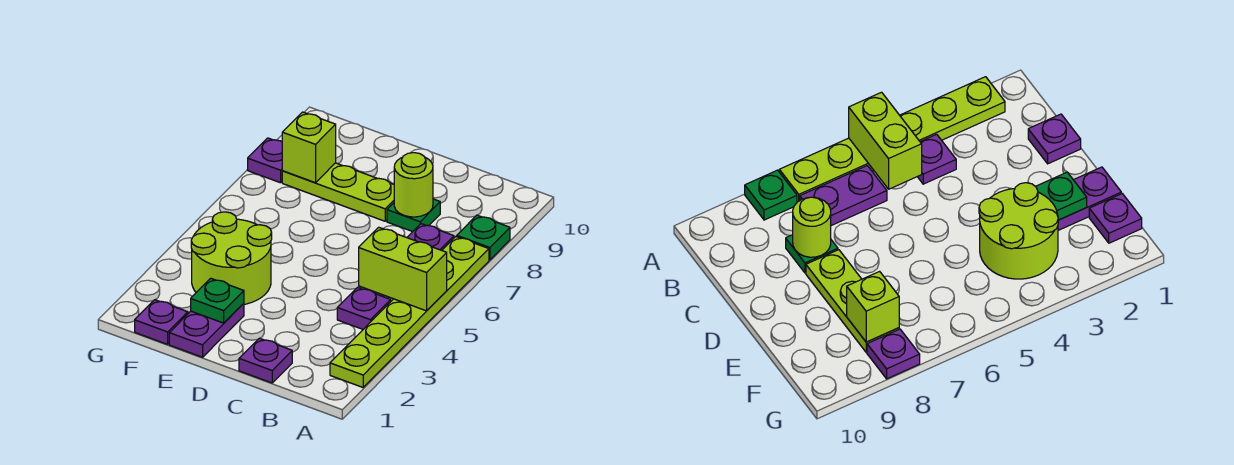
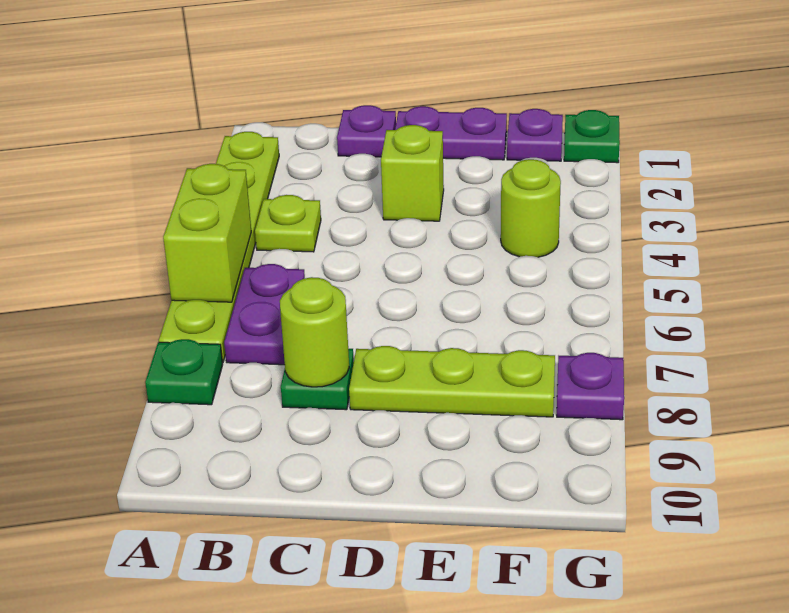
lime brick A5:B5 level 2 -> lime brick A5:A6 level 2
purple plate B4 level 1 -> lime plate B4 level 1
purple plate E1:E2 level 1 -> purple plate D1:E1 level 1
green plate E2 level 2 -> green plate G1 level 1
lime round brick E3:F4 level 1 -> lime round brick F4 level 1
lime brick F8 level 2 -> lime brick D3 level 1

